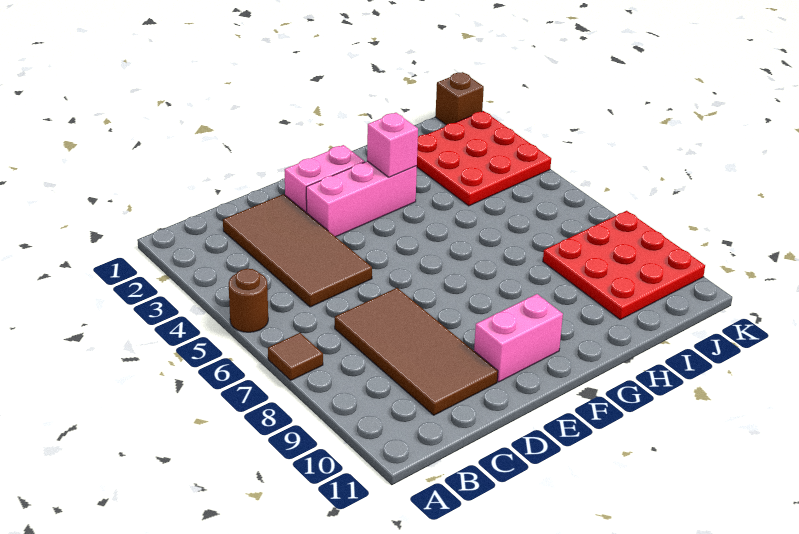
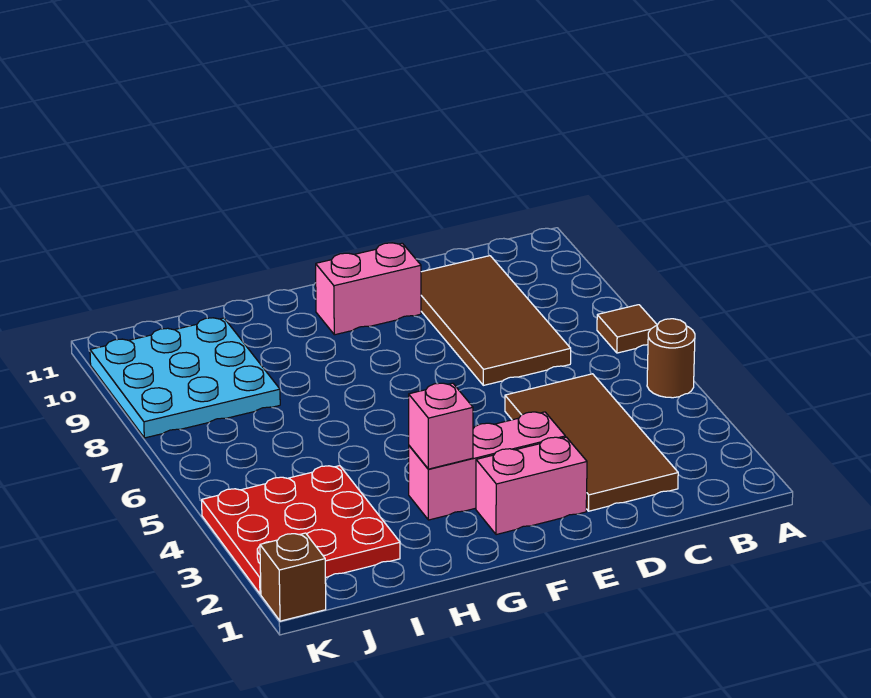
red plate I8:K10 level 1 -> cyan plate I8:K10 level 1

